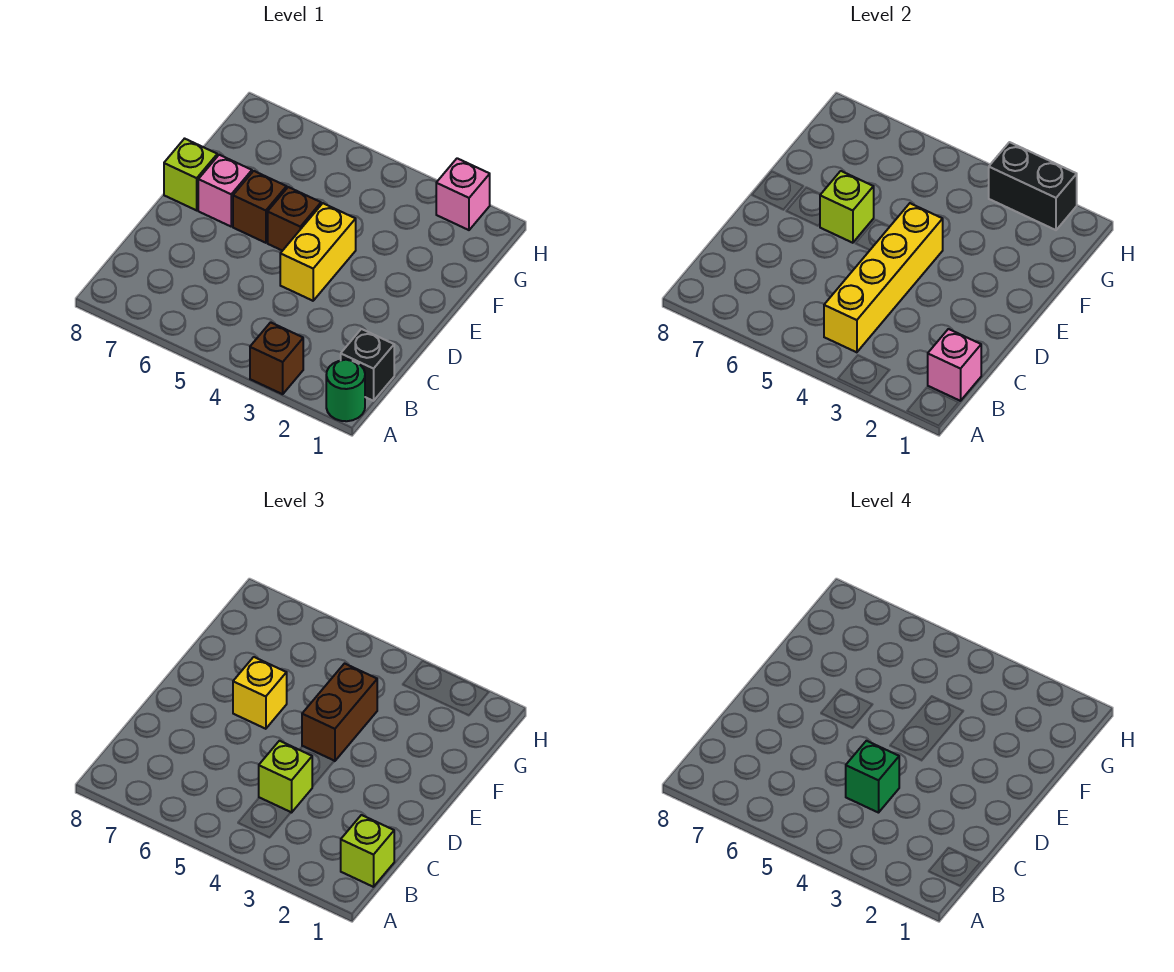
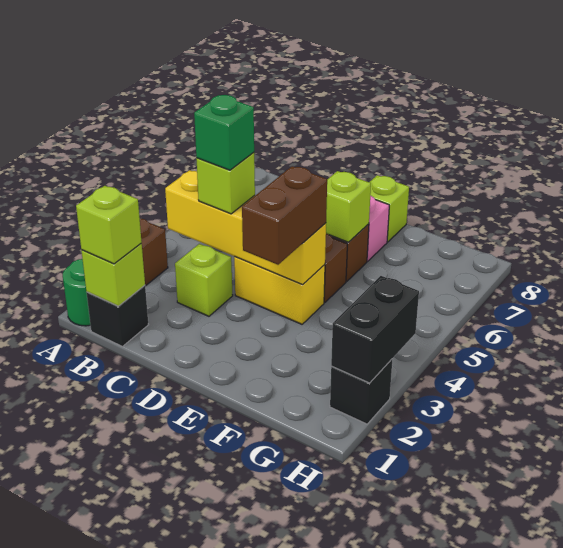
pink brick B1 level 2 -> lime brick B1 level 2
none -> lime brick C3 level 1
brown brick E4:F4 level 3 -> brown brick E3:E4 level 3
yellow brick E6 level 3 -> none
pink brick H2 level 1 -> black brick H2 level 1

